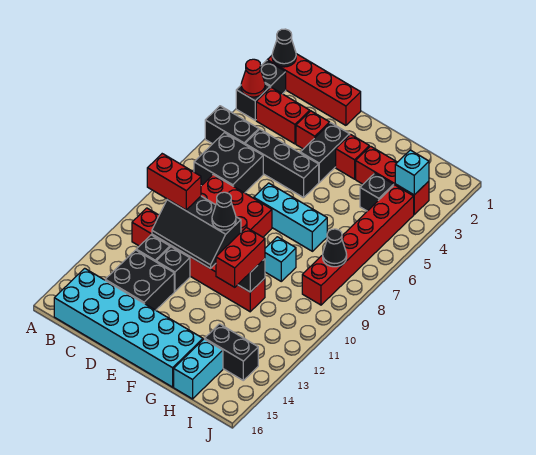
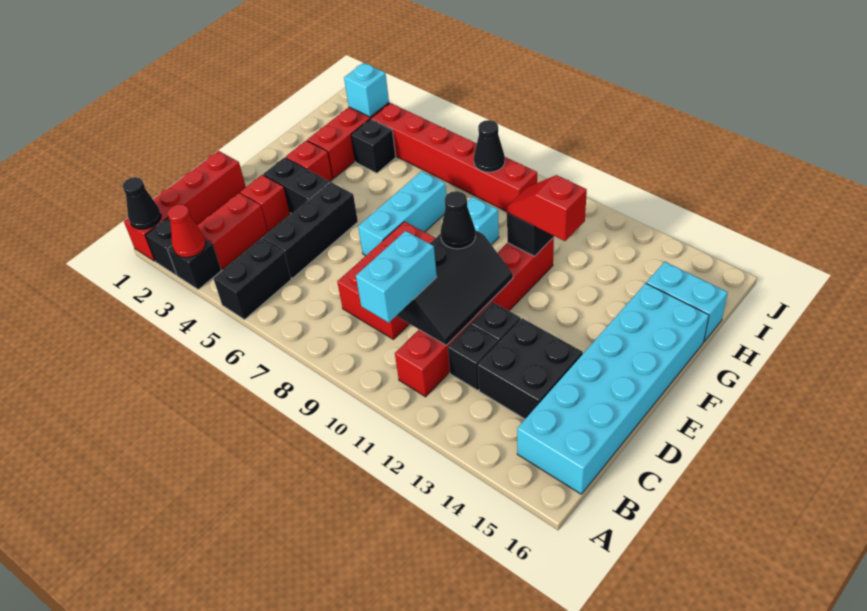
black brick B6:C7 level 1 -> none
red brick B10:C10 level 3 -> cyan brick B10:C10 level 3
red brick G11:G12 level 3 -> red slope G11:G12 level 3 top 12
black brick H14:I14 level 1 -> none

